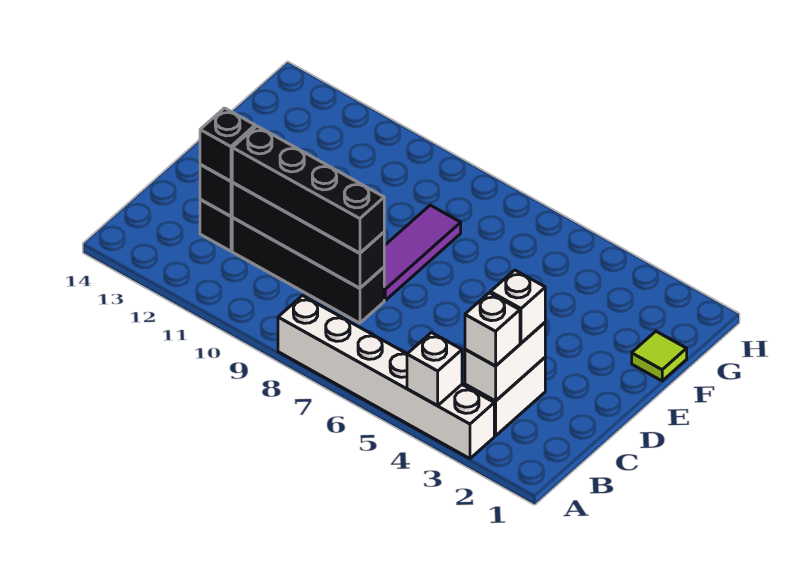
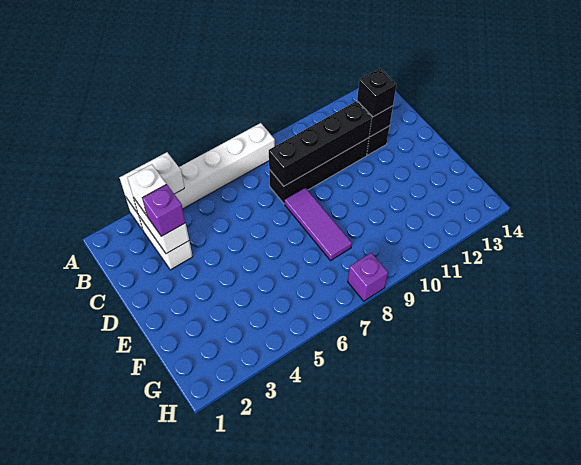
white brick A4 level 2 -> white brick A3:A4 level 2
white brick C3 level 3 -> purple brick C3 level 3
black brick C8:C11 level 3 -> none
lime tile F1 level 1 -> none
none -> purple brick H8 level 1

